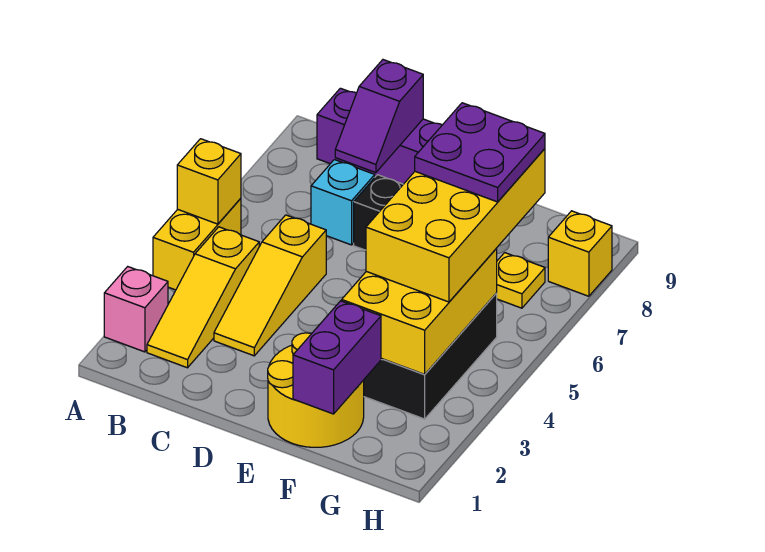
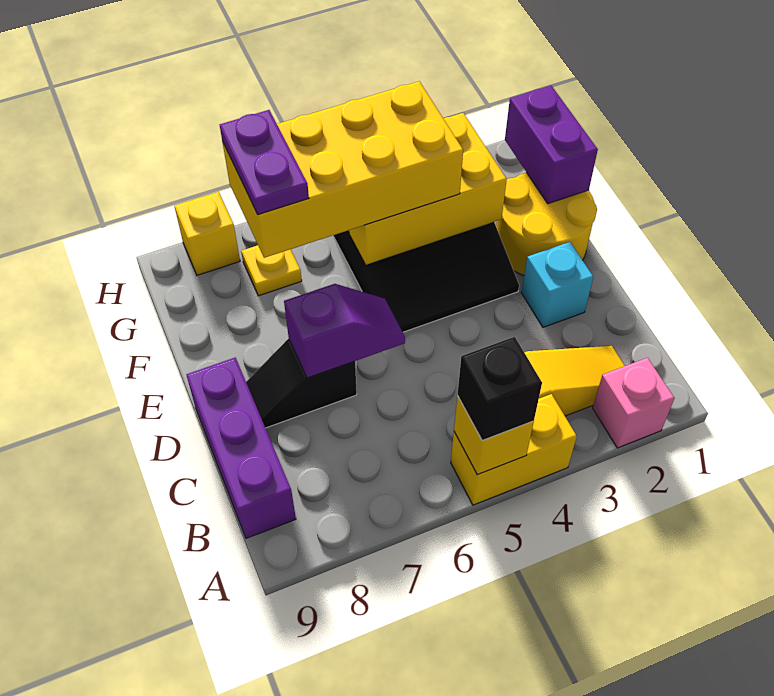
none -> black brick A5 level 3
yellow slope C3:C5 level 1 top 5 -> none
cyan brick C7 level 1 -> cyan brick D2 level 1
purple slope C8:C9 level 2 top 9 -> purple slope D6:D7 level 2 top 7
purple brick F1:F2 level 2 -> purple brick F1:G1 level 2
purple plate F6:G7 level 4 -> purple plate F7:G7 level 4

